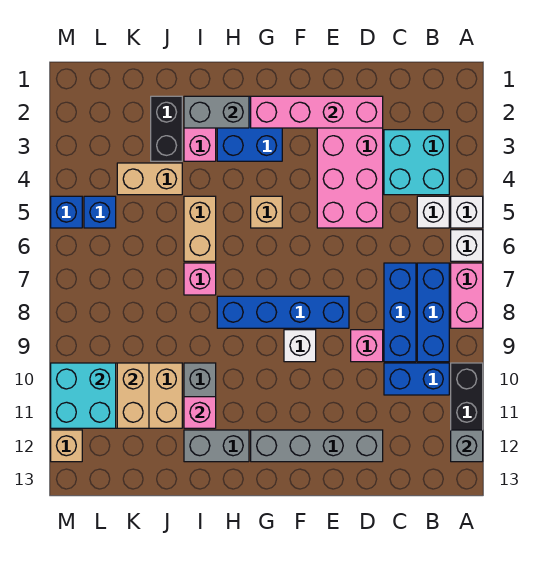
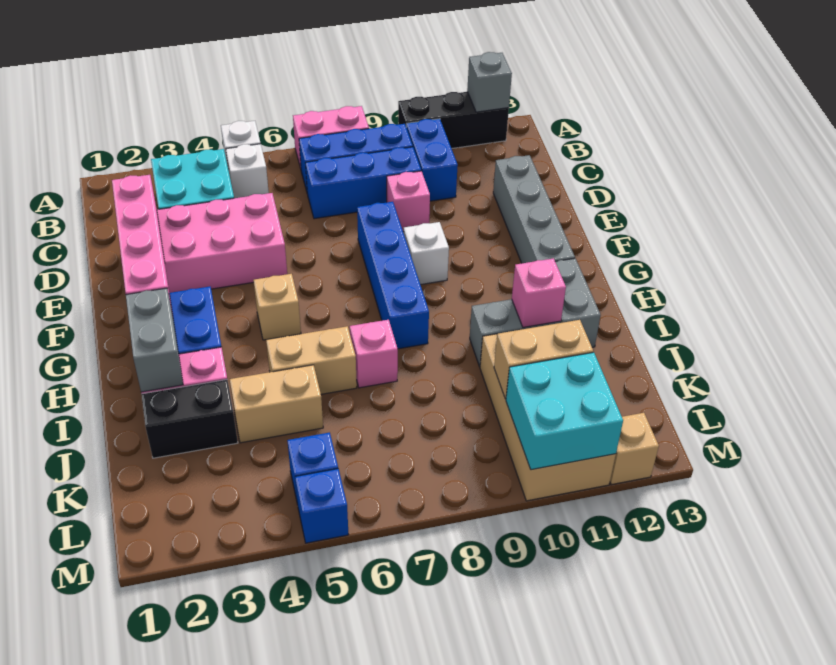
white brick A6 level 1 -> none
tan brick J4:K4 level 1 -> tan brick J4:J5 level 1

